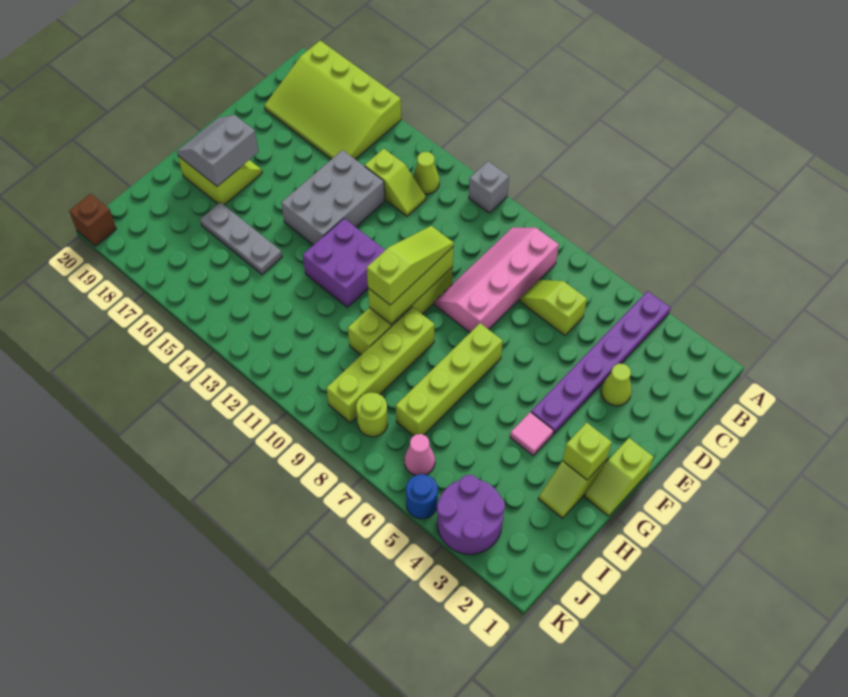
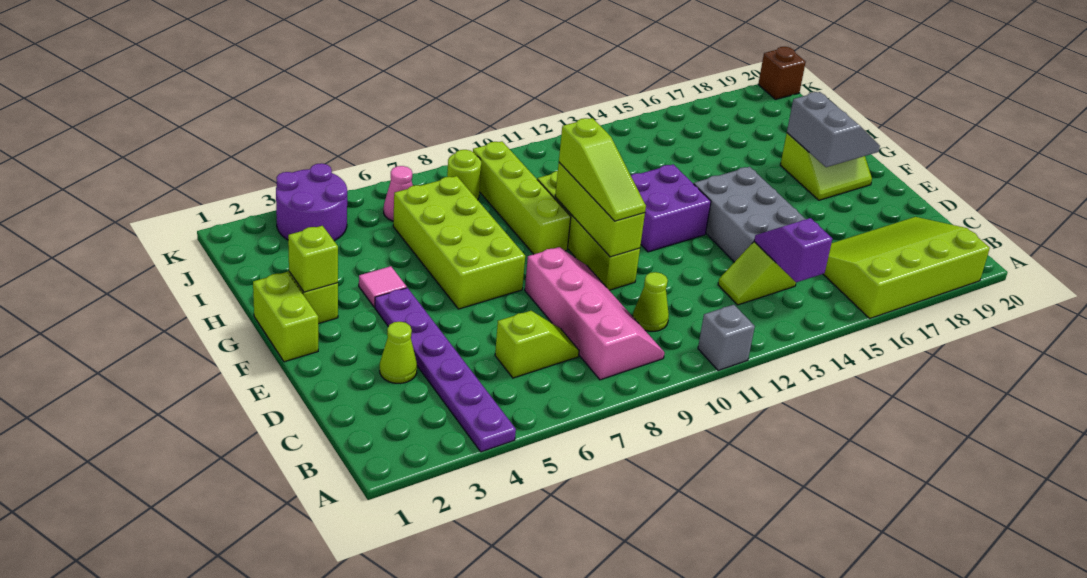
lime cone B13 level 1 -> lime cone C10 level 1
none -> purple slope B14:C14 level 2 top B
lime slope F1:G1 level 1 top F -> lime brick F1:G1 level 1
lime brick F7:I7 level 1 -> lime brick F6:I7 level 1
grey plate H15:H17 level 1 -> none
blue round brick K5 level 1 -> none

